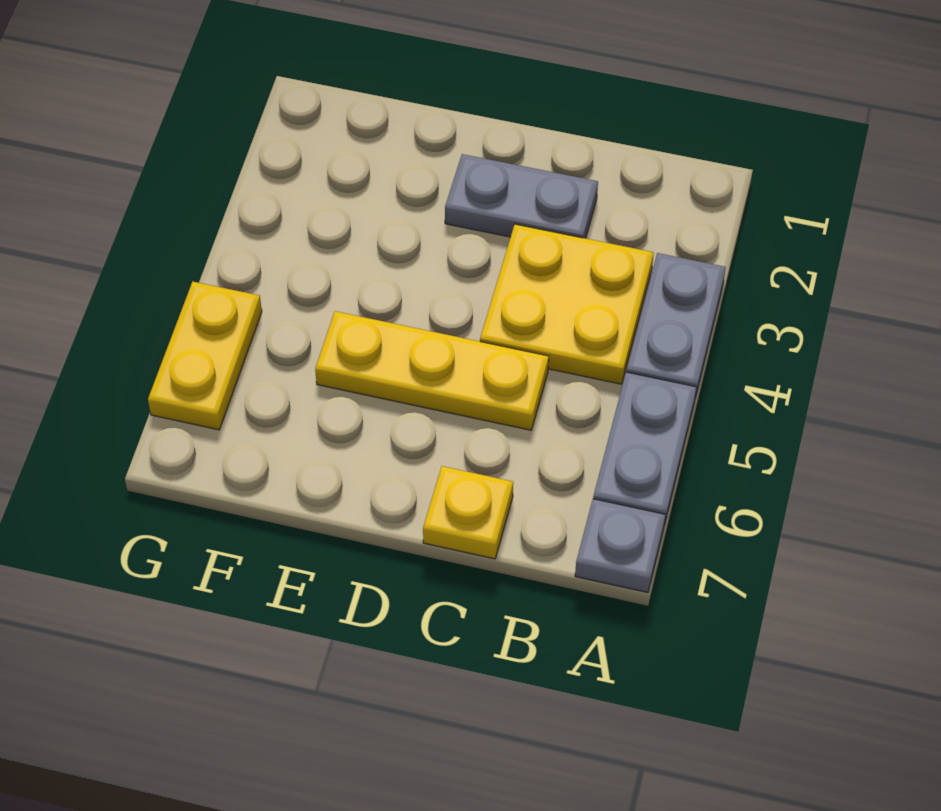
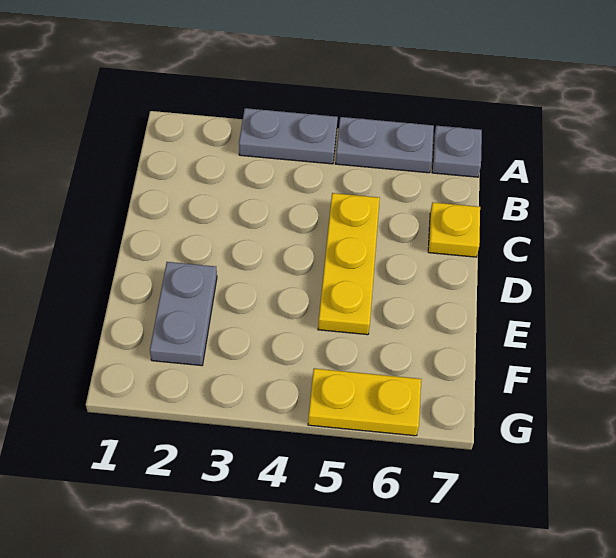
yellow plate B3:C4 level 1 -> none
grey plate C2:D2 level 1 -> grey plate E2:F2 level 1

